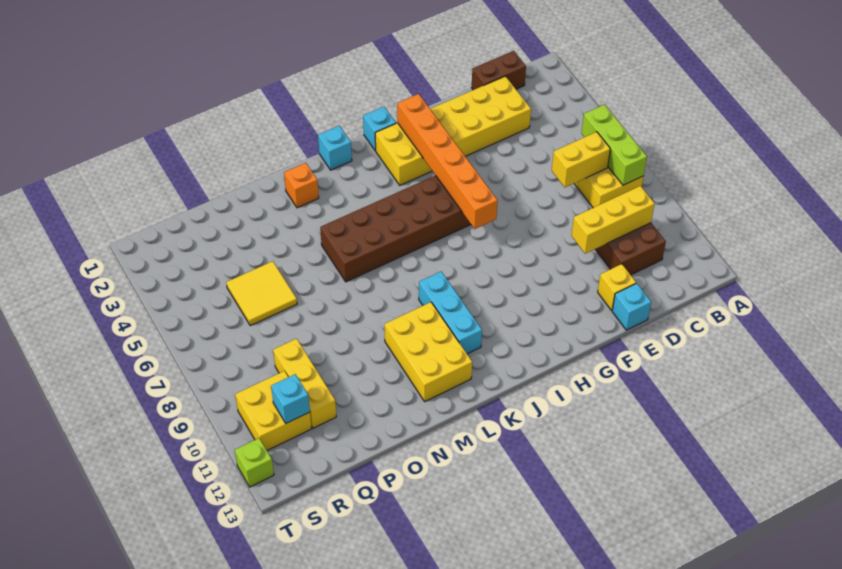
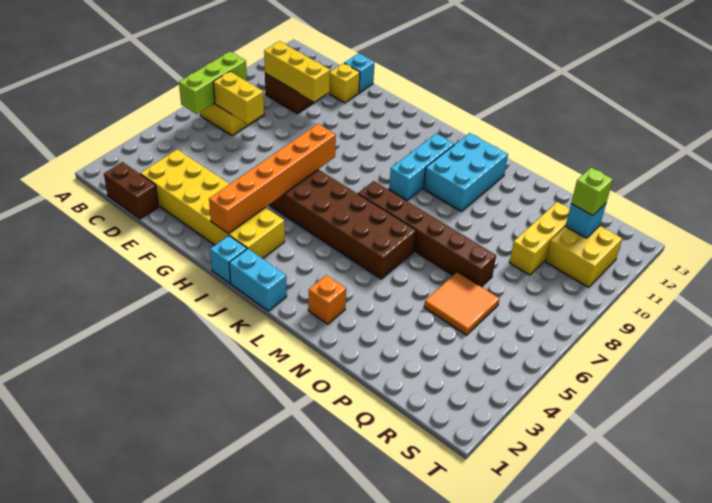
cyan brick K1 level 1 -> cyan brick J1:K1 level 1
none -> brown brick K7:P7 level 1
yellow brick L10:M12 level 1 -> cyan brick L10:M12 level 1
yellow tile P5:Q6 level 1 -> orange tile P5:Q6 level 1
lime brick T12 level 1 -> lime brick R11 level 3

